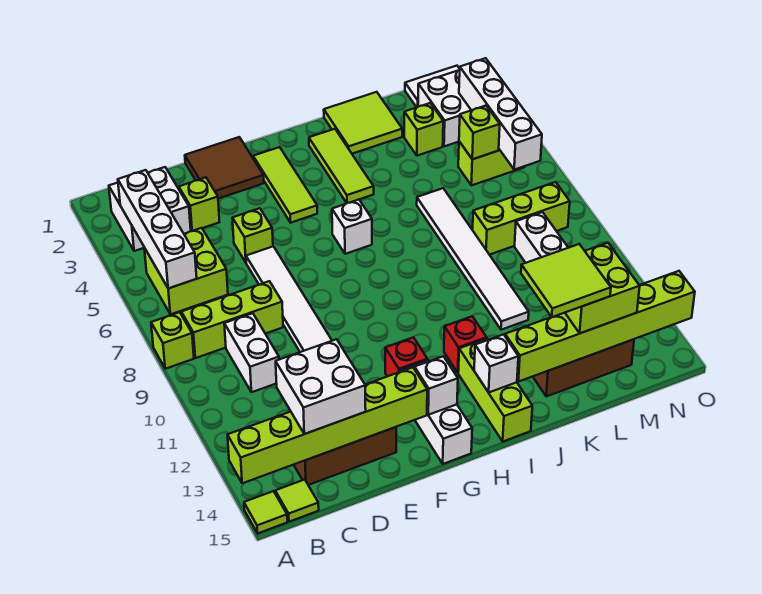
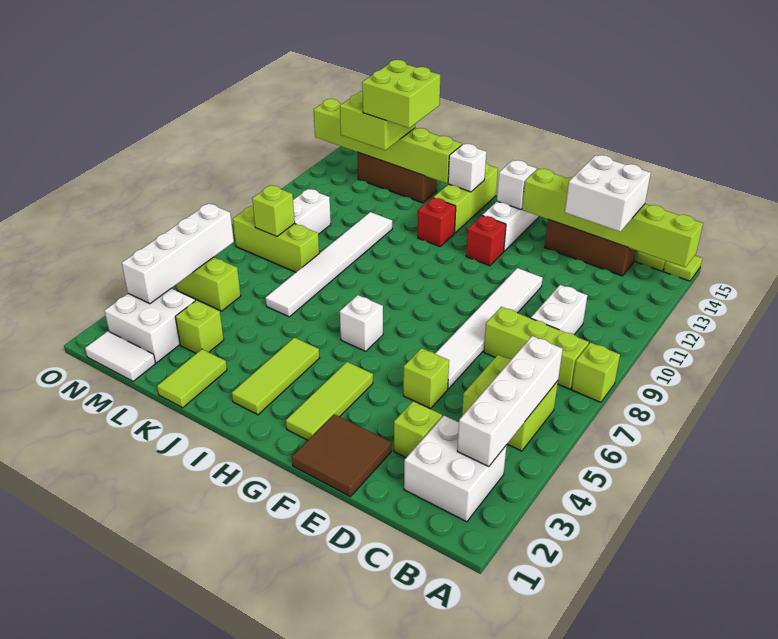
lime tile J1:K2 level 1 -> lime tile K1:K2 level 1
lime tile K13:L14 level 4 -> lime brick K13:L14 level 4
lime brick M5 level 2 -> lime brick M8 level 2

